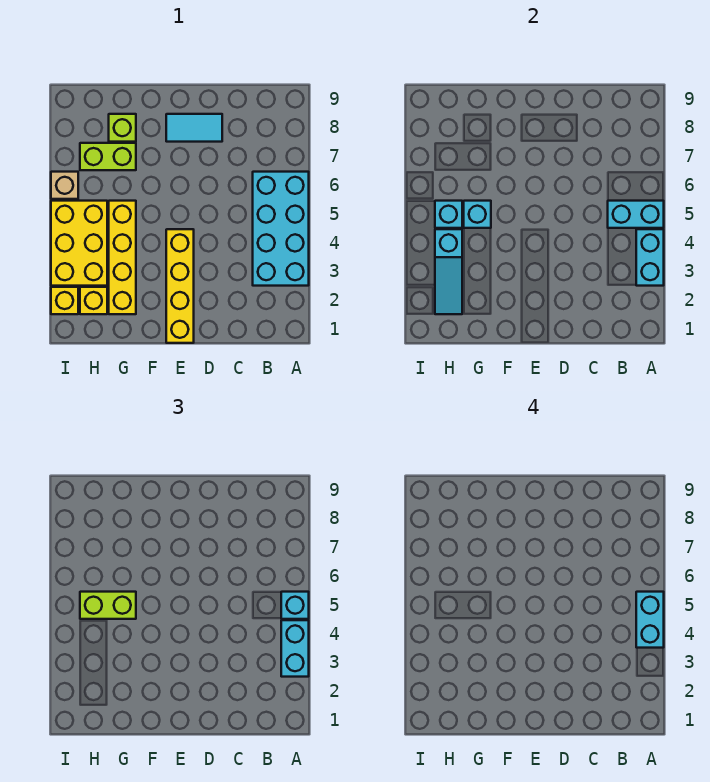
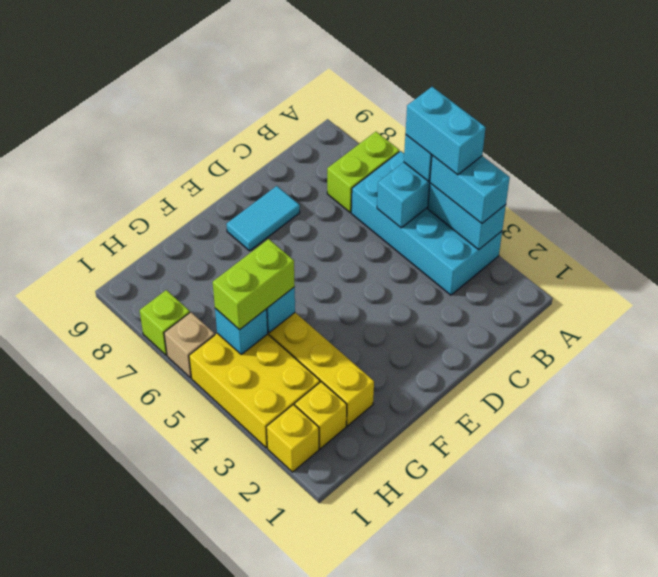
yellow brick E1:E4 level 1 -> none
lime brick G7:H7 level 1 -> lime brick A7:B7 level 1
lime brick G8 level 1 -> lime brick I7 level 1
cyan slope H2:H4 level 2 top 4 -> none

